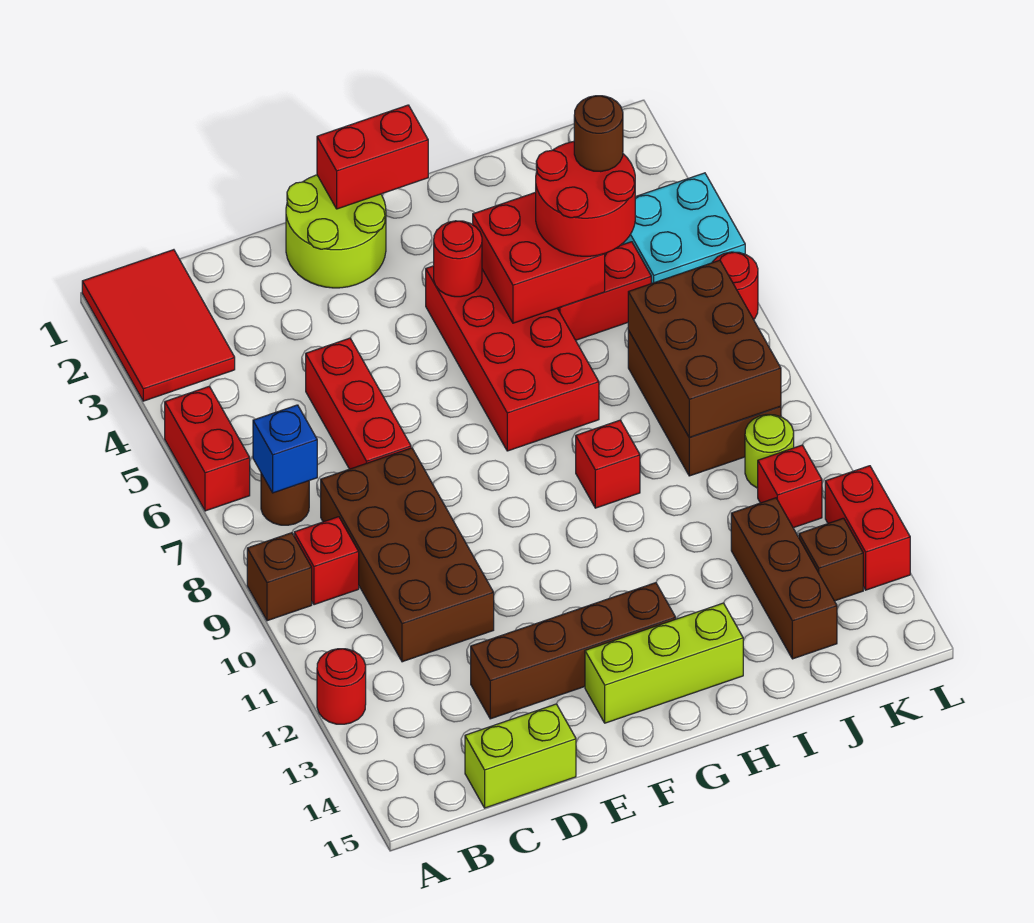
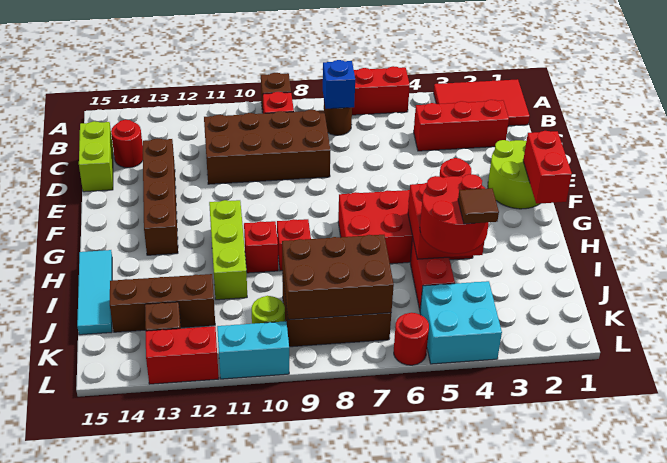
red round brick A12 level 1 -> red round brick C14 level 1
red brick D5:D7 level 1 -> red brick C2:C4 level 1
lime brick F14:H14 level 1 -> lime brick G11:I11 level 1
none -> cyan tile H15:J15 level 1
brown round brick J4 level 4 -> brown tile J4 level 4
red brick K11 level 1 -> red brick H10 level 1
none -> cyan brick L10:L11 level 1

